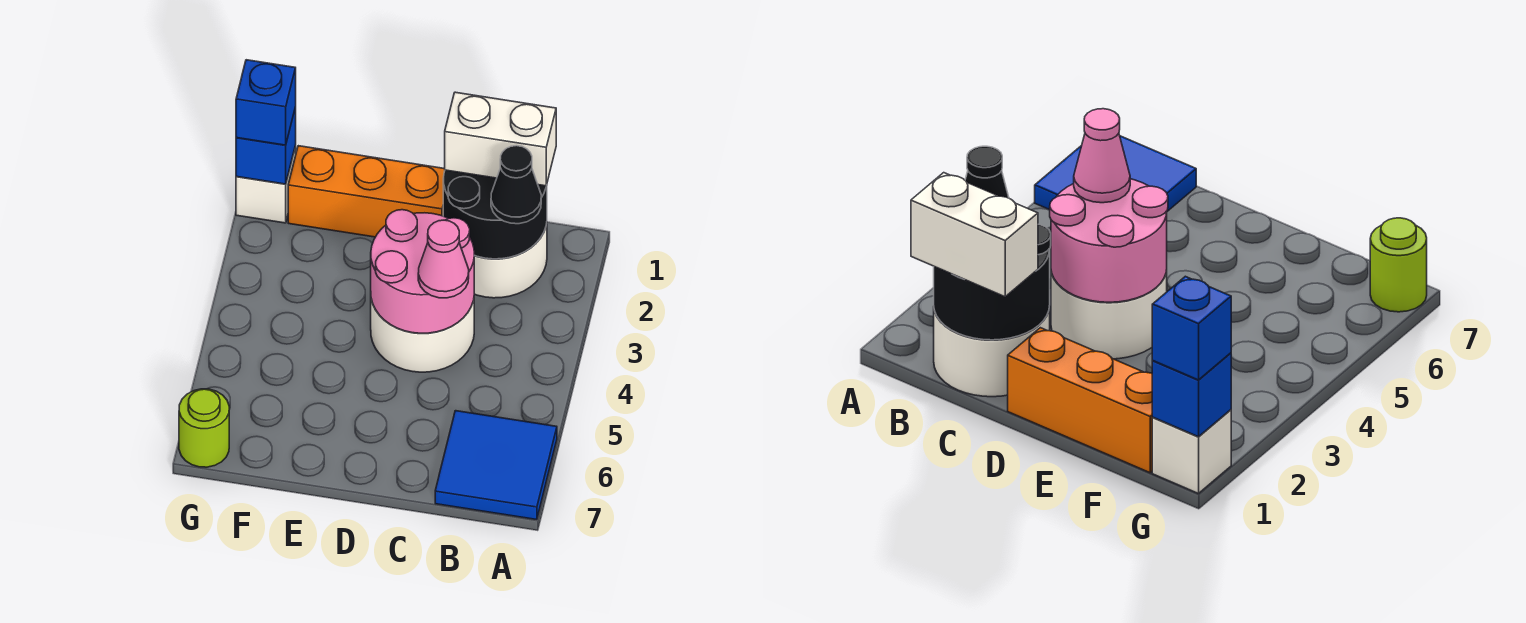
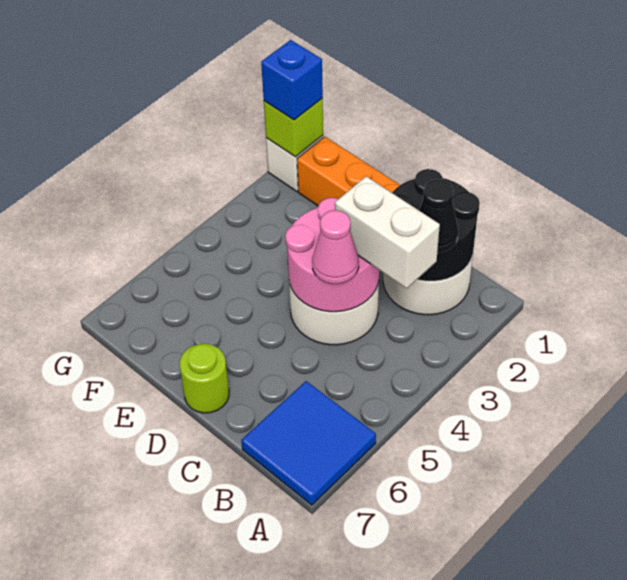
white brick B1:C1 level 3 -> white brick B3:C3 level 3
blue brick G1 level 2 -> lime brick G1 level 2
lime round brick G7 level 1 -> lime round brick D7 level 1

